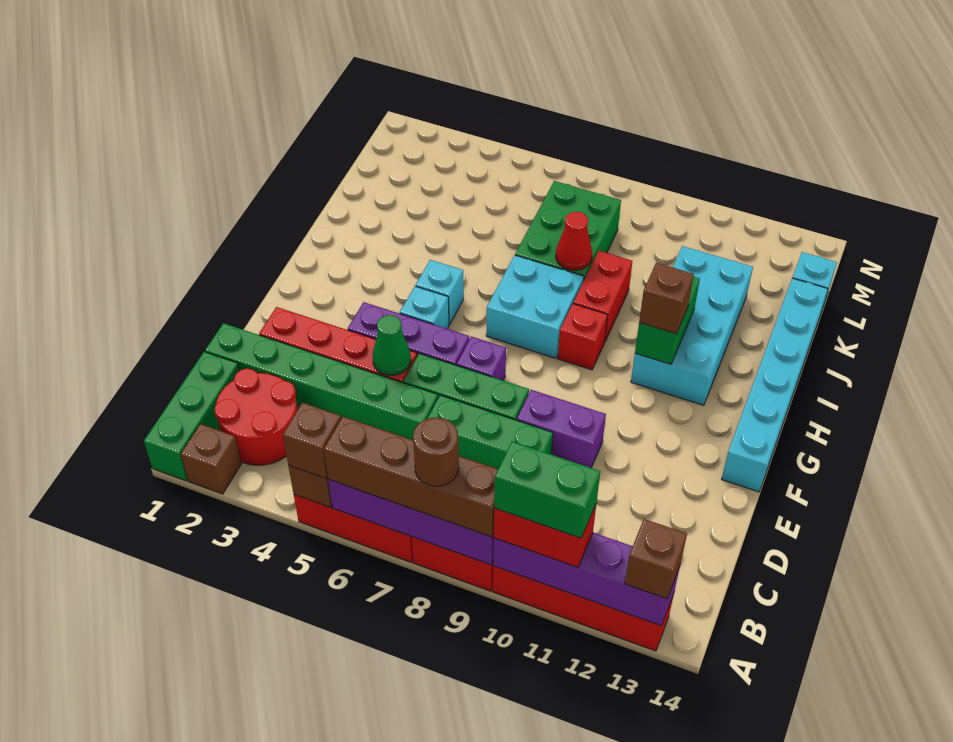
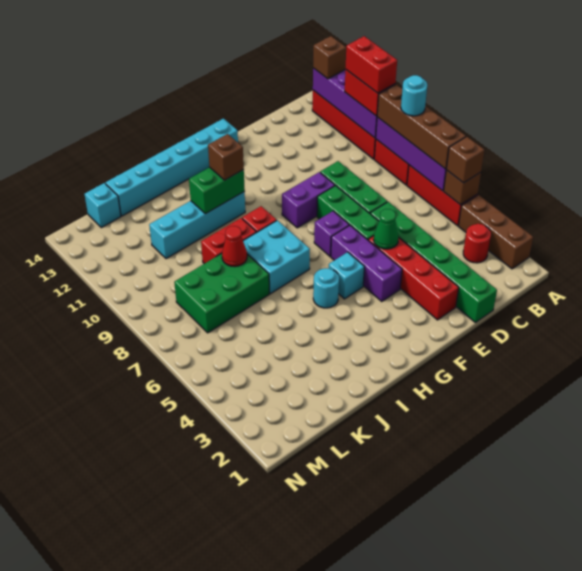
green brick A1:C1 level 1 -> none
brown brick A2 level 1 -> brown brick A2:A4 level 1
brown round brick A8 level 4 -> cyan round brick A8 level 4
green brick A10:A11 level 4 -> red brick A10:A11 level 4
red round brick B2:C3 level 1 -> red round brick B3 level 1
purple brick E9:E10 level 1 -> purple brick E9:F9 level 1
cyan brick H5 level 1 -> cyan round brick H5 level 1
cyan brick H11:K12 level 1 -> cyan brick H11:K11 level 1

